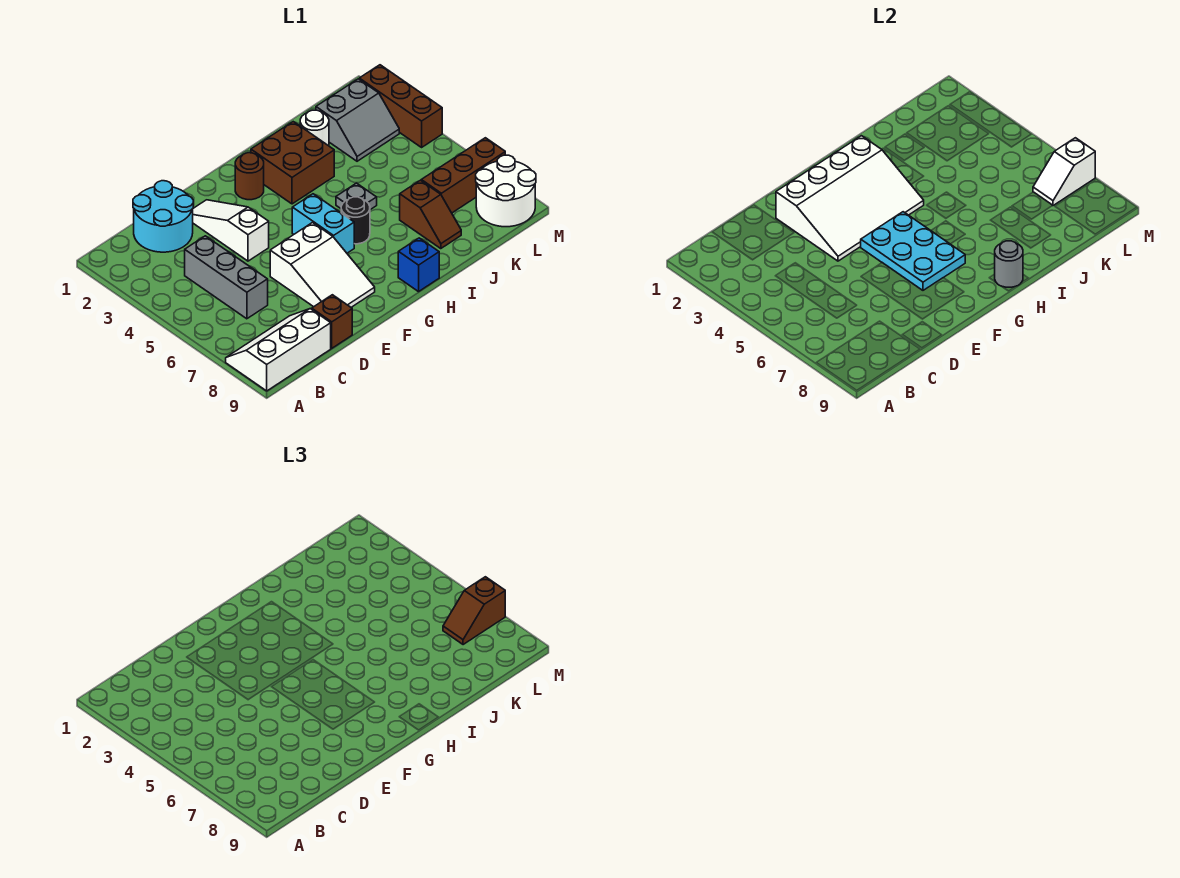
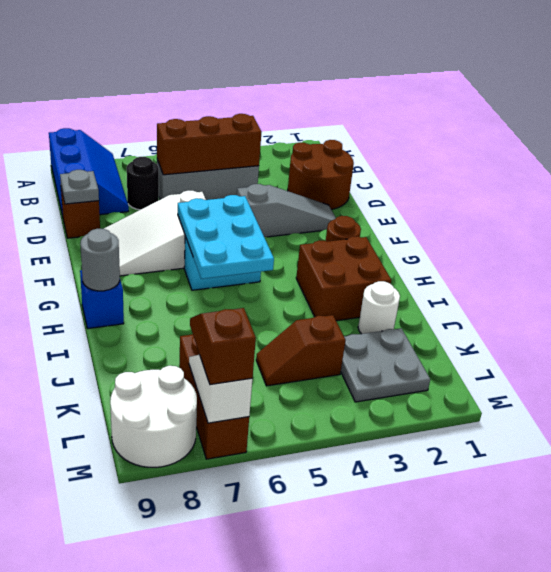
white slope A8:C9 level 1 top 9 -> blue slope A8:C9 level 1 top 9
cyan round brick C1:D2 level 1 -> brown round brick C1:D2 level 1
white slope E2:E4 level 1 top 4 -> grey slope E2:E4 level 1 top 4
white slope E2:H4 level 2 top 2 -> none
cyan plate F5:G7 level 2 -> cyan plate F5:H6 level 2
black round brick H6 level 1 -> black round brick C7 level 1
grey plate I5 level 1 -> grey plate D9 level 2
brown slope J7:J8 level 1 top 7 -> brown slope K4:K5 level 1 top 4
grey slope K2:L3 level 1 top 2 -> grey plate K2:L3 level 1
brown brick M2:M4 level 1 -> brown brick C4:C6 level 2

